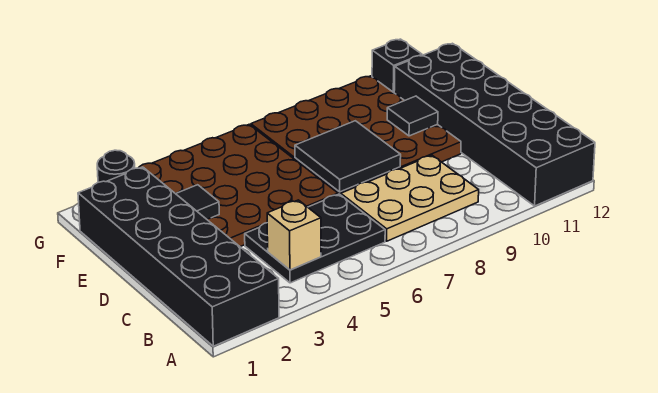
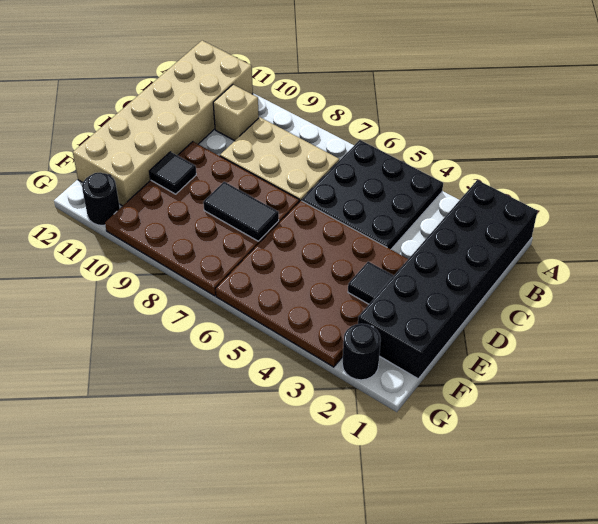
black brick A11:F12 level 1 -> tan brick A11:F12 level 1
black plate B4:C6 level 1 -> black plate A4:C6 level 1
tan brick B4 level 2 -> tan brick B10 level 1
black tile D7:E8 level 2 -> black tile E7:E8 level 2
black brick G11 level 1 -> black round brick G11 level 1

